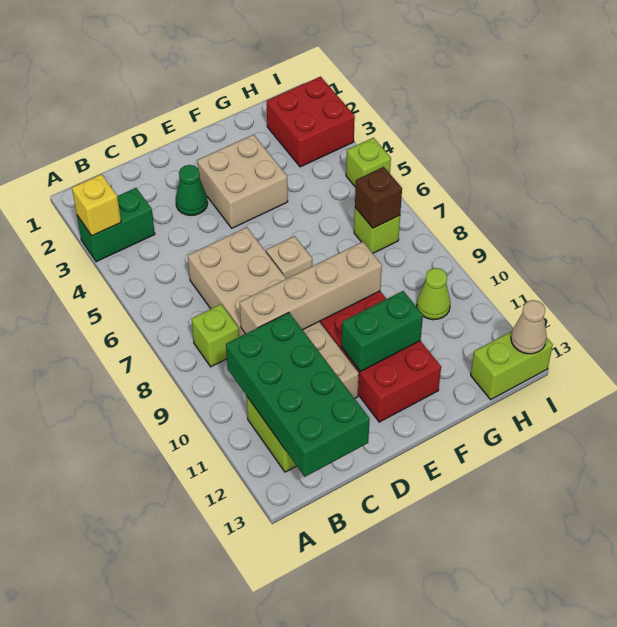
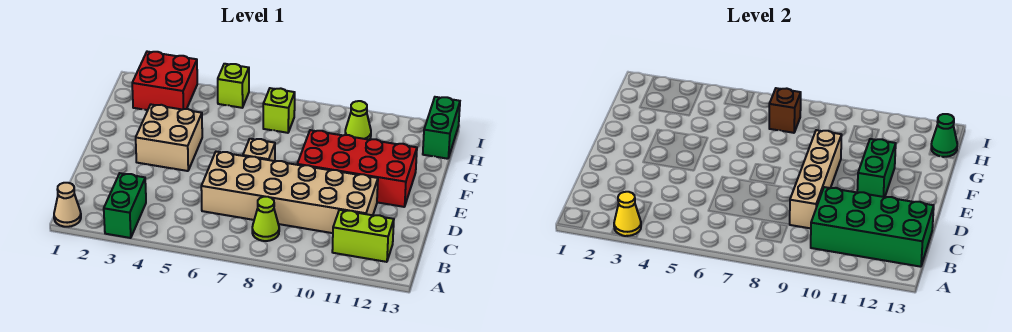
yellow brick A3 level 2 -> yellow cone A3 level 2
lime brick B8 level 1 -> lime cone B8 level 1
green cone D3 level 1 -> green cone H13 level 2
lime brick H13:I13 level 1 -> green brick H13:I13 level 1
tan cone I13 level 2 -> tan cone A1 level 1

